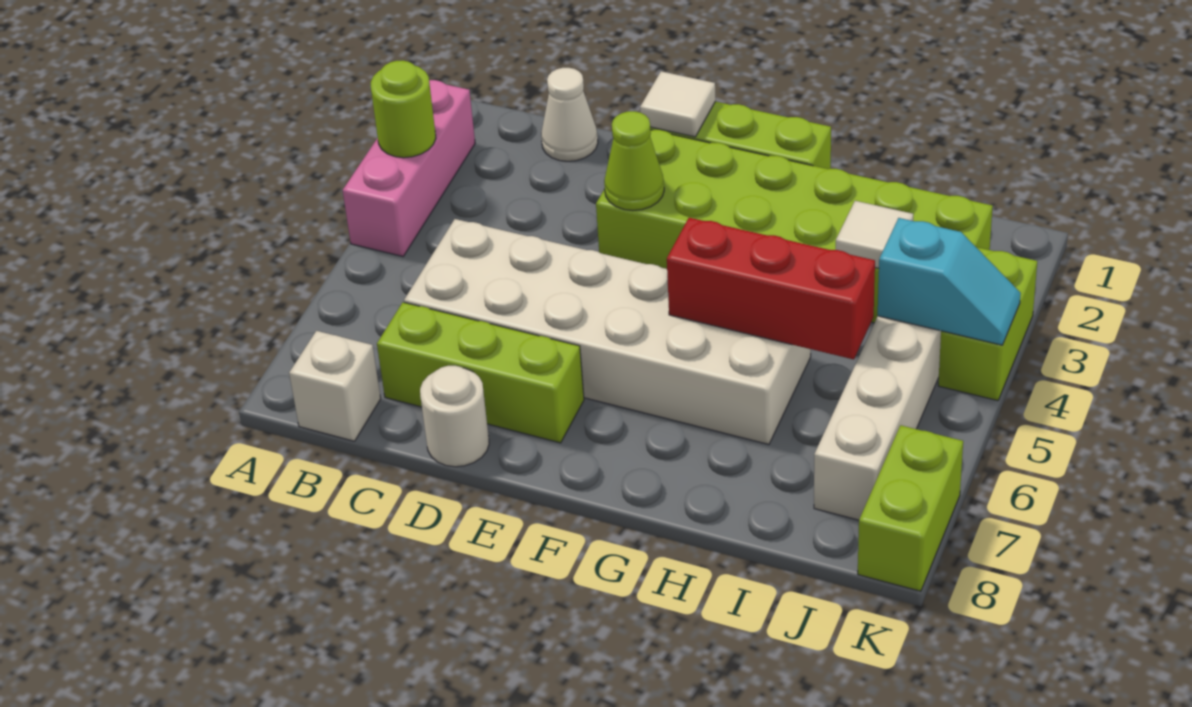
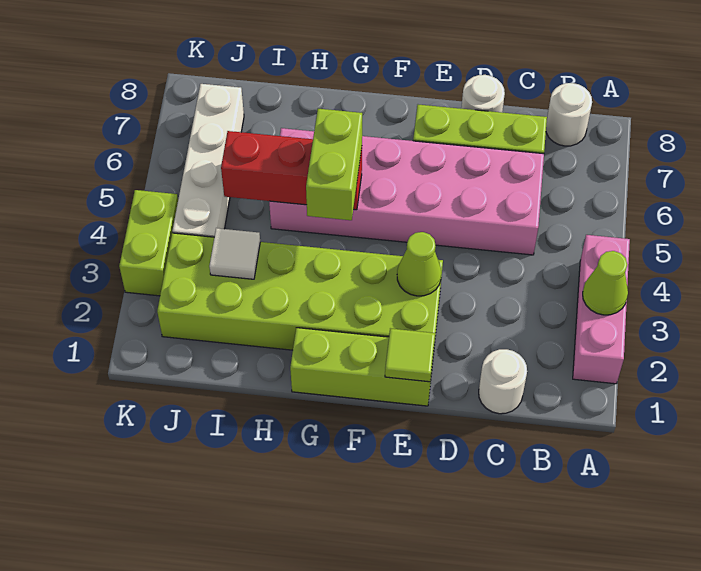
lime round brick A3 level 2 -> lime cone A3 level 2
white brick B8 level 1 -> white round brick B8 level 1
white cone C1 level 1 -> white round brick C1 level 1
white brick C5:H6 level 1 -> pink brick C5:H6 level 1
white tile E1 level 2 -> lime tile E1 level 2
cyan slope J4:K4 level 2 top J -> none
lime brick K7:K8 level 1 -> lime brick G4:G5 level 3

